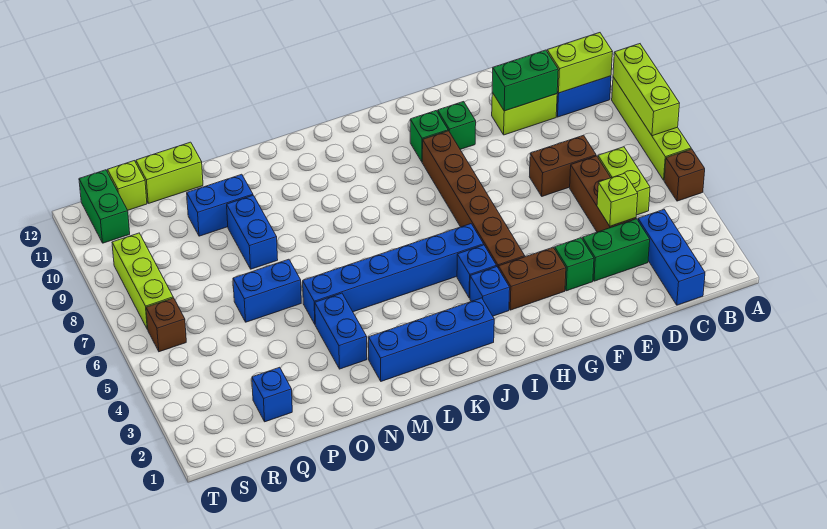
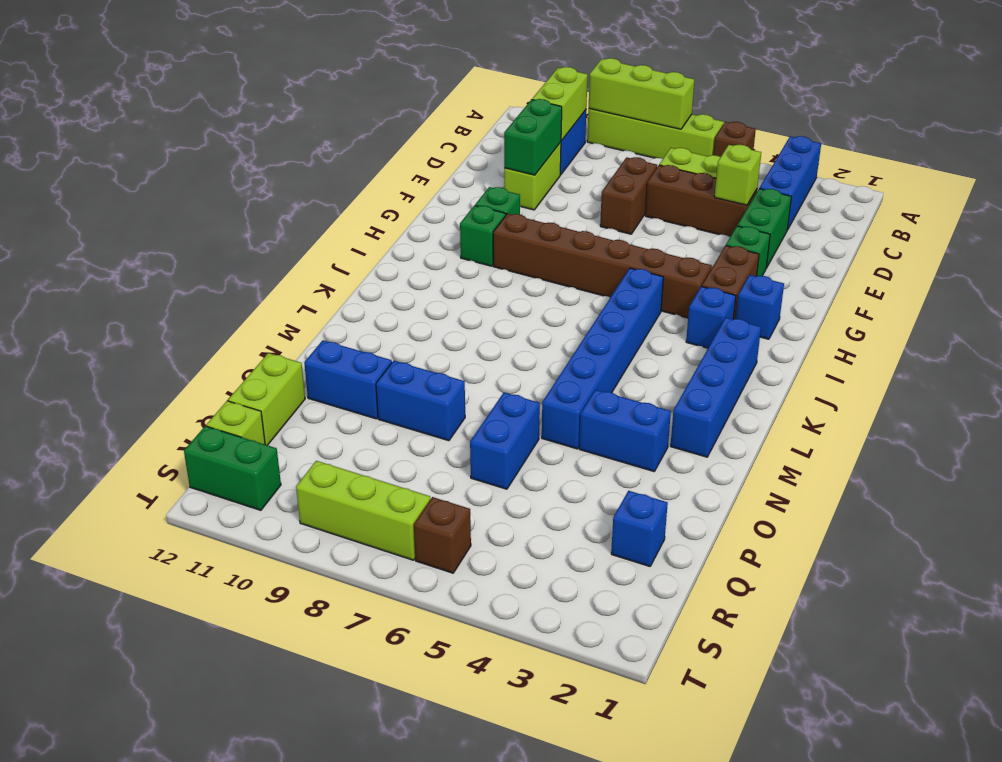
blue brick C1:C3 level 1 -> blue brick A3:C3 level 1
blue brick I4 level 1 -> blue brick H2 level 1
blue brick O10:P10 level 1 -> blue brick O10:O11 level 1

